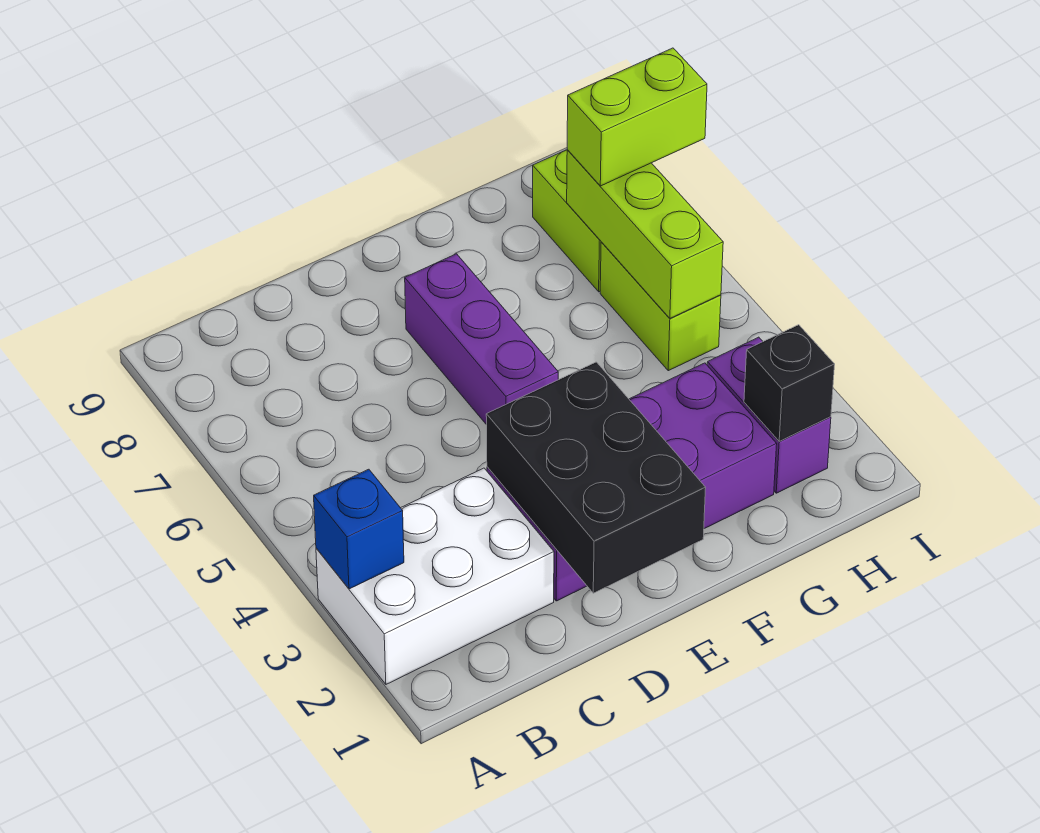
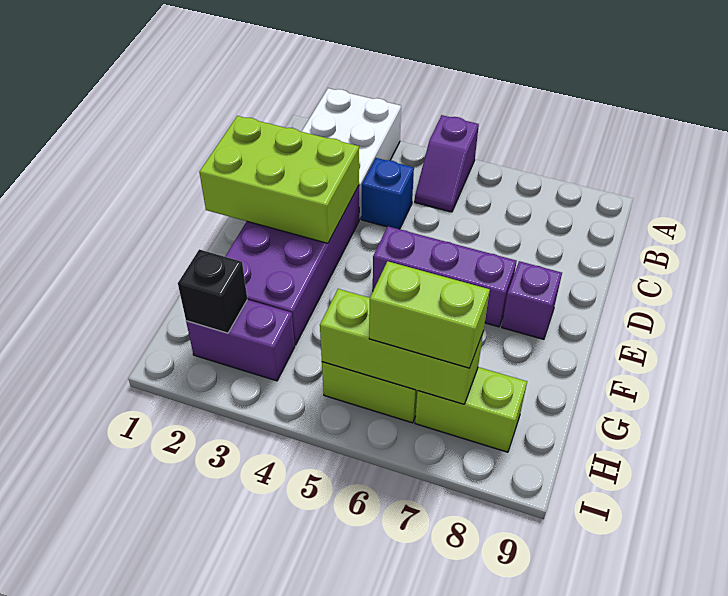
blue brick A3 level 2 -> blue brick C4 level 1
none -> purple slope A5:B5 level 1 top A
black brick D1:E3 level 2 -> lime brick D1:E3 level 2
none -> purple brick E8 level 1
lime brick H7:I7 level 3 -> lime brick H6:H7 level 3

